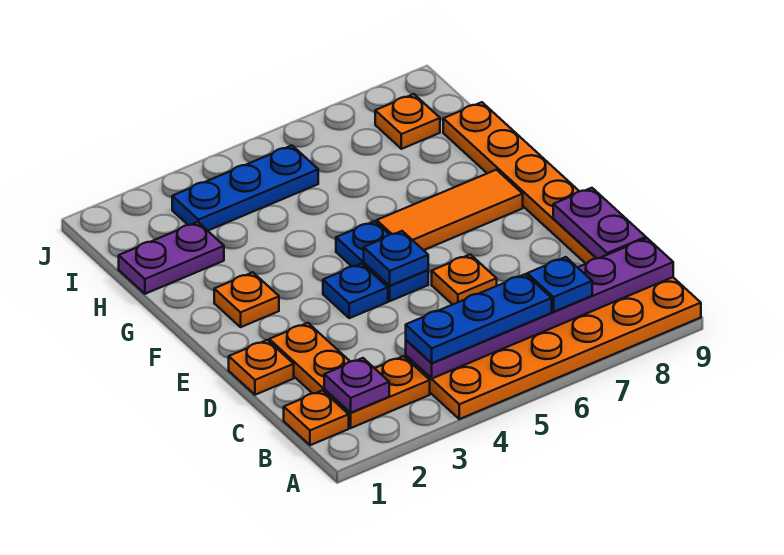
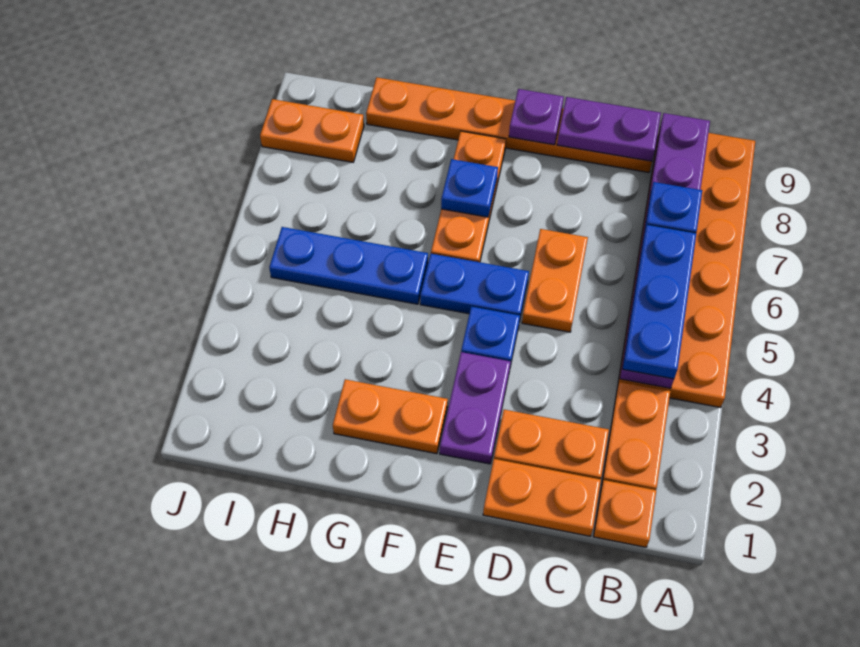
purple plate B2 level 2 -> purple plate E9 level 2
orange plate D1 level 1 -> orange plate C1:D1 level 1
orange plate D6 level 1 -> orange plate D5:D6 level 1
blue plate E5 level 2 -> blue plate F7 level 2
orange plate F2 level 1 -> orange plate F2:G2 level 1
orange tile F6:F8 level 1 -> orange plate F6:F8 level 1
purple plate H1:H2 level 1 -> purple plate E2:E3 level 1
blue plate I3:I5 level 1 -> blue plate G5:I5 level 1
orange plate I8 level 1 -> orange plate I8:J8 level 1

